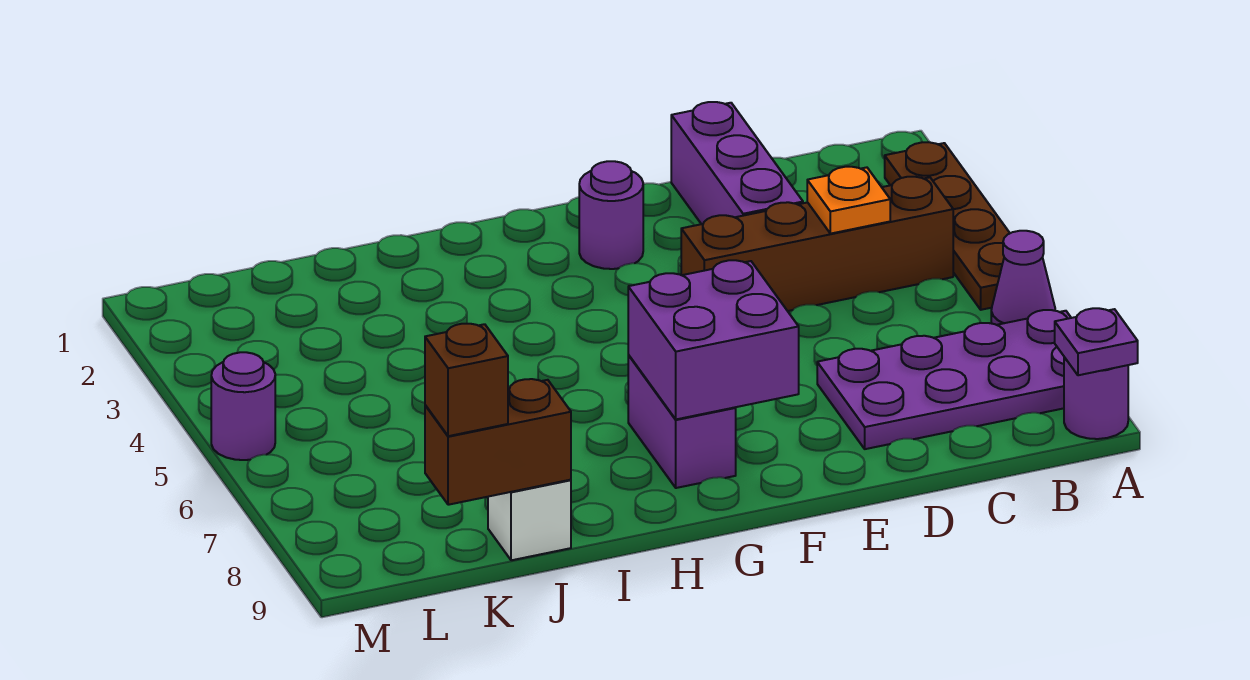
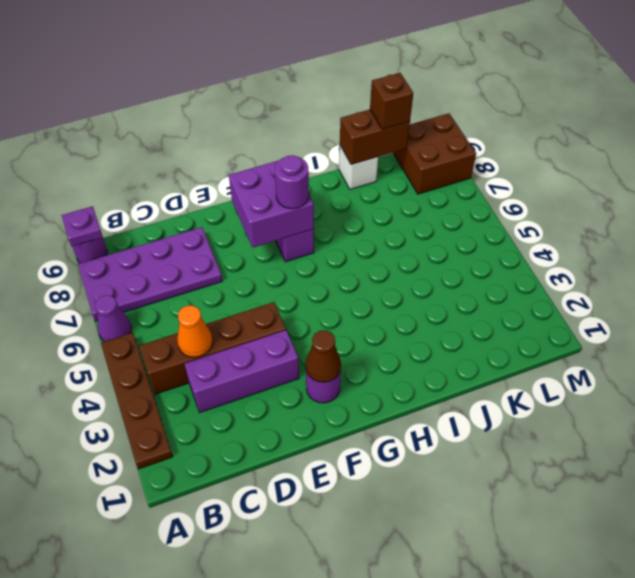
orange plate C4 level 2 -> orange cone C4 level 2
purple brick D1:D3 level 1 -> purple brick C3:E3 level 1
none -> brown cone F2 level 2
none -> brown brick L8:M9 level 1
purple round brick M5 level 1 -> purple round brick G7 level 3

